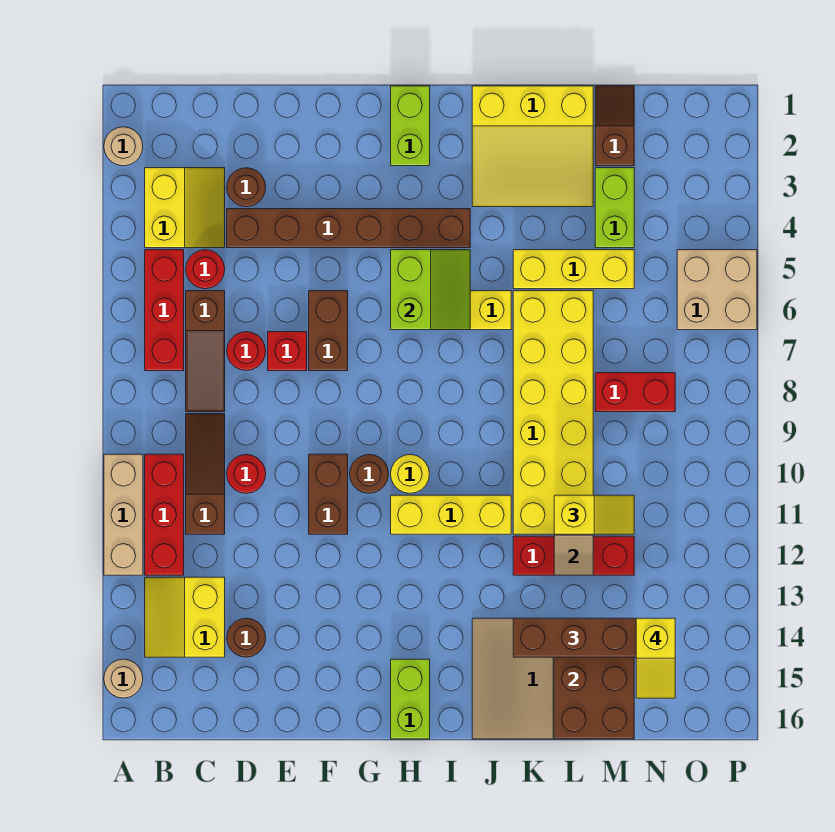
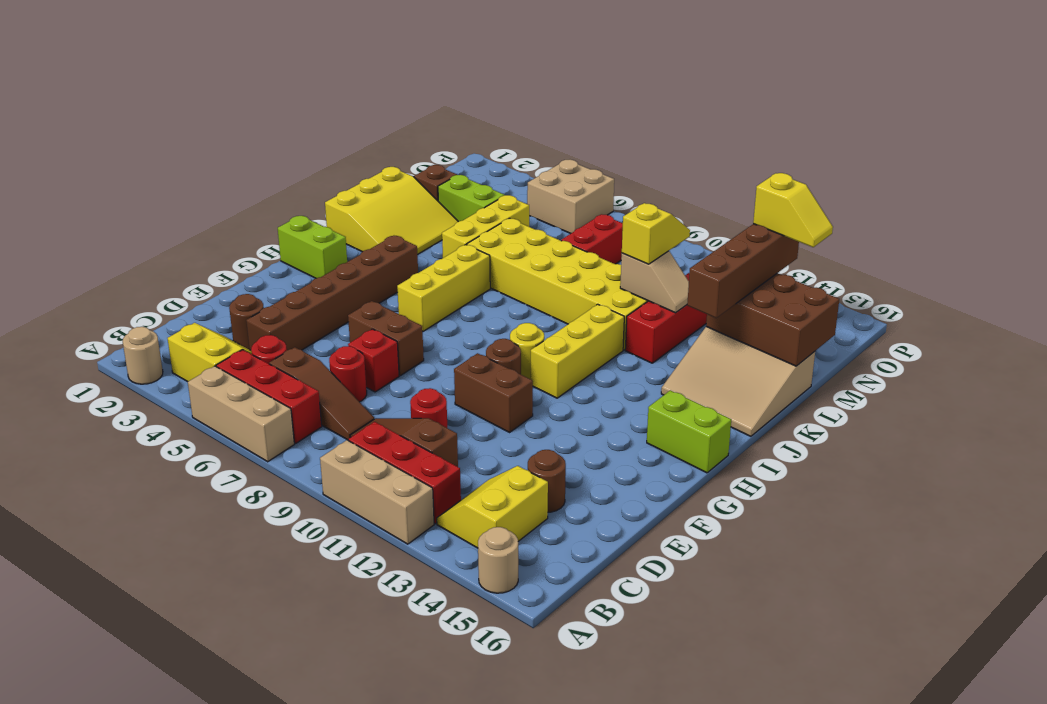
none -> tan brick A5:A7 level 1
yellow slope B13:C14 level 1 top C -> yellow slope B13:C14 level 1 top 14
lime slope H5:I6 level 2 top H -> none

